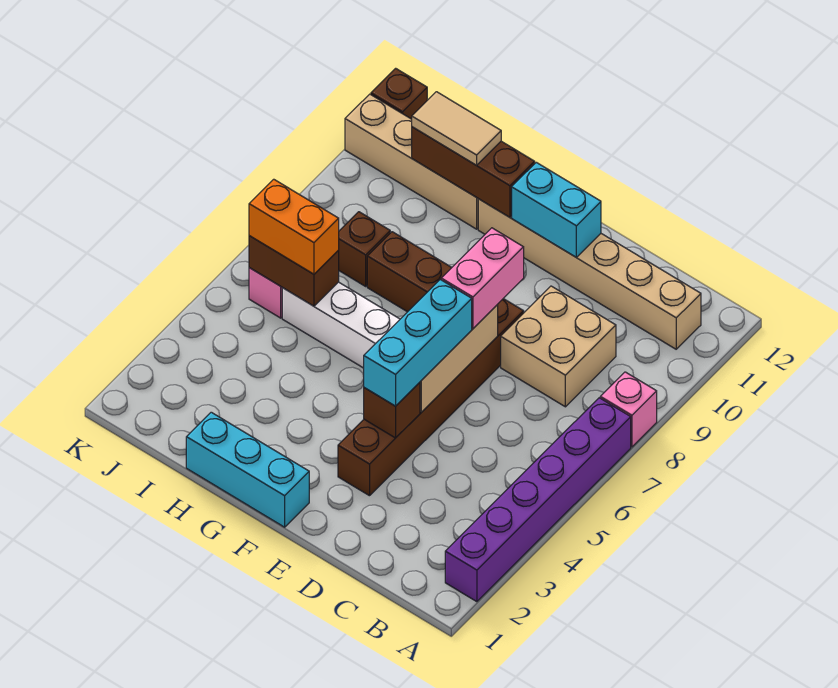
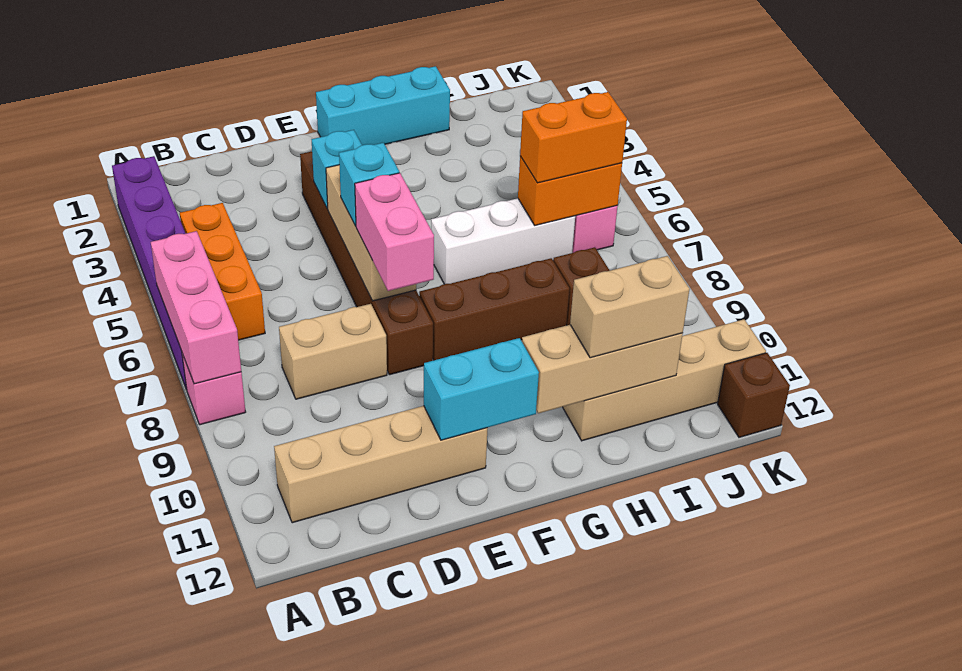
none -> pink brick A6:A8 level 2
none -> orange brick B4:B6 level 1
tan brick B11:G11 level 1 -> tan brick B11:E11 level 1
tan brick C8:D9 level 1 -> tan brick C8:D8 level 1
brown brick E4 level 2 -> cyan brick E4 level 2
cyan brick E4:E6 level 3 -> cyan brick E6 level 3
brown brick G11:I11 level 2 -> tan brick G11:I11 level 2
tan tile H11:I11 level 3 -> tan brick H11:I11 level 3
brown brick I6:J6 level 2 -> orange brick I6:J6 level 2

